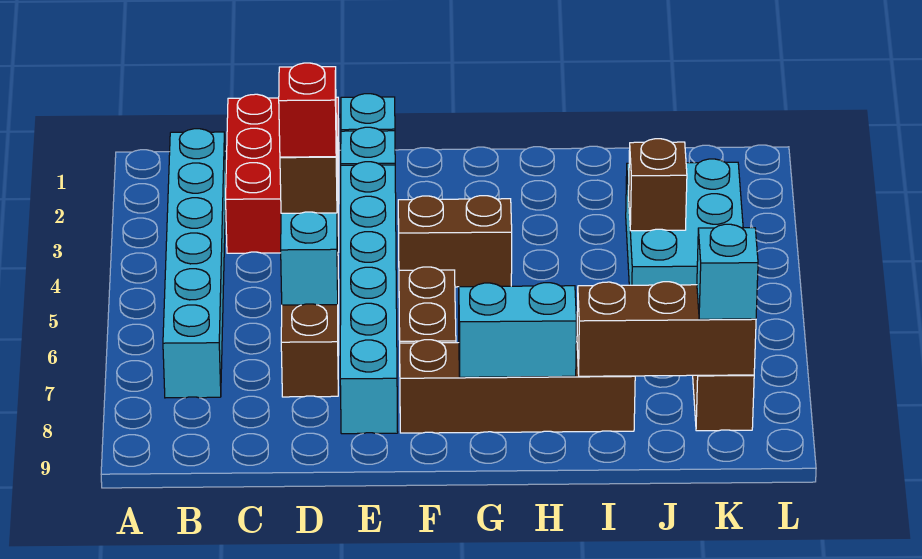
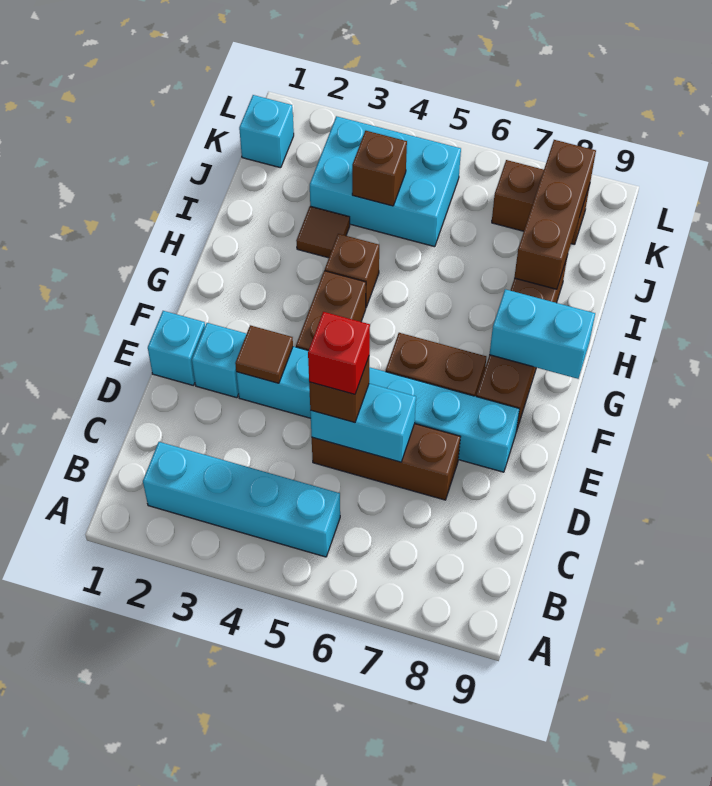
cyan brick B2:B7 level 1 -> cyan brick B2:B5 level 1
red brick C1:D3 level 1 -> none
none -> brown tile E3 level 2
cyan brick G8:H8 level 2 -> cyan brick G8:G9 level 2
none -> brown brick H4 level 1
none -> brown tile I3 level 1
cyan brick K8 level 3 -> cyan brick K1 level 1

